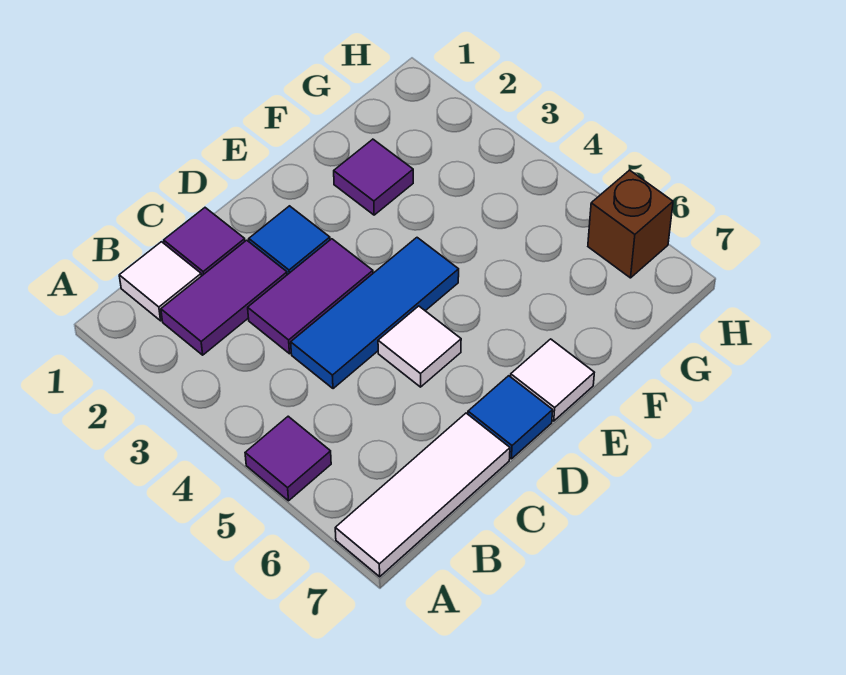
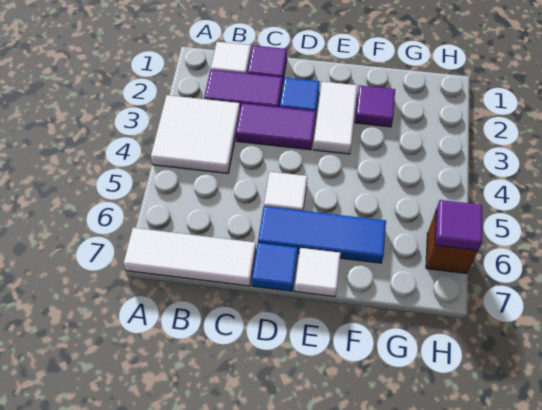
none -> white tile A3:B4 level 1
purple tile A5 level 1 -> purple tile H6 level 2
blue tile C4:E4 level 1 -> blue tile D6:F6 level 1
none -> white tile E2:E3 level 1

